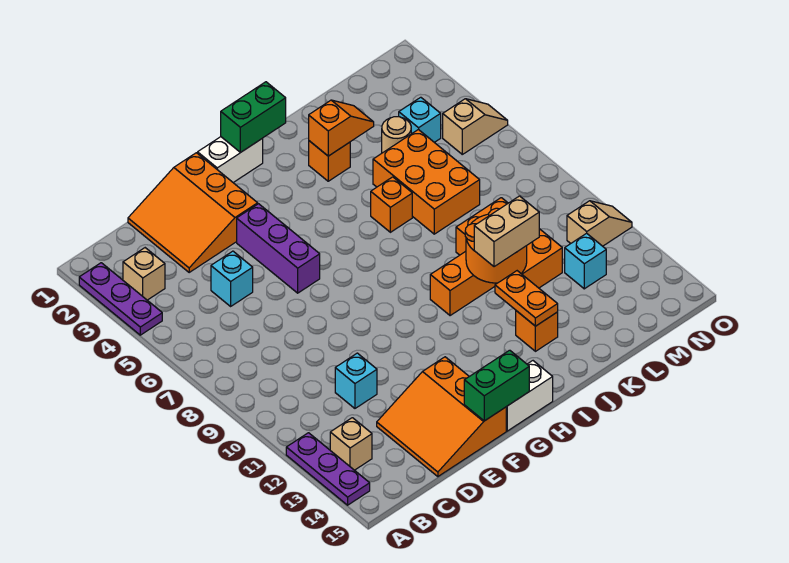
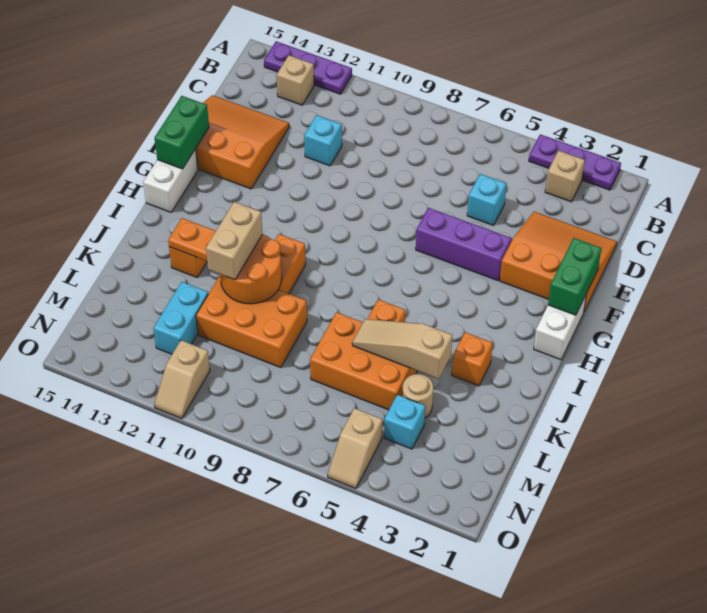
green brick H1:I1 level 2 -> green brick F1:G1 level 2
orange slope J3:K3 level 2 top J -> none
none -> tan slope K4:K6 level 2 top 4
cyan brick M12 level 1 -> cyan brick L12:M12 level 1

